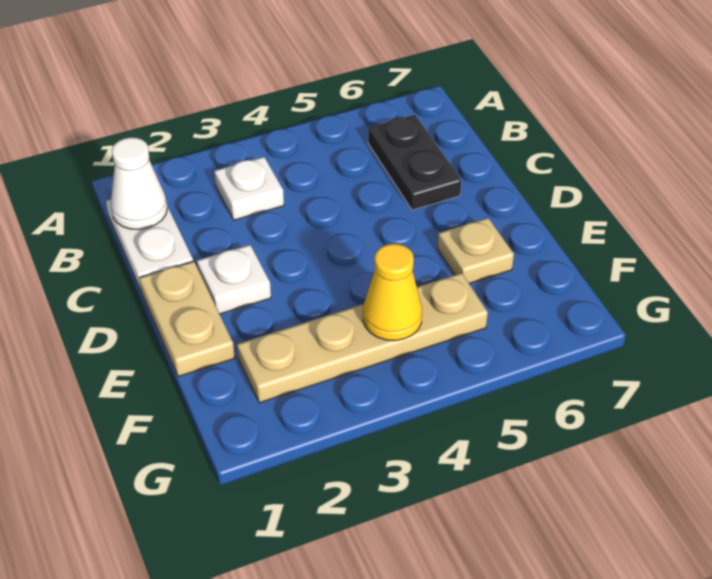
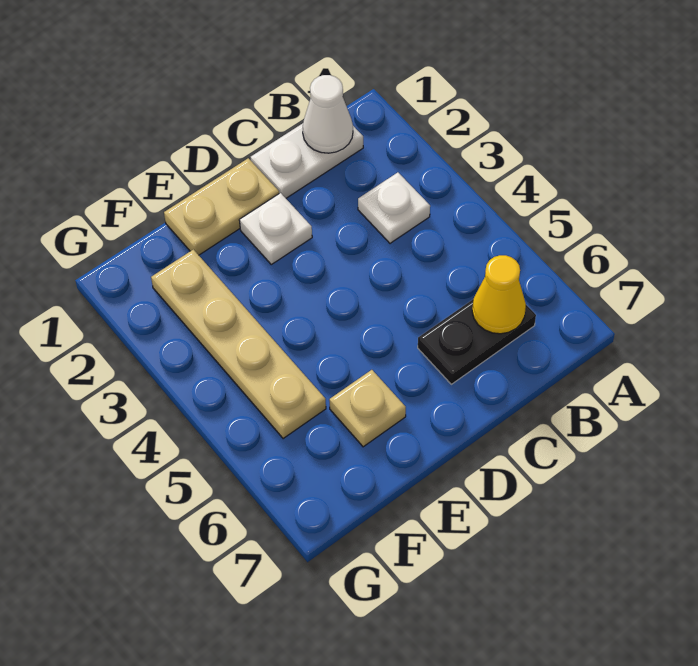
yellow cone F4 level 2 -> yellow cone B6 level 2

